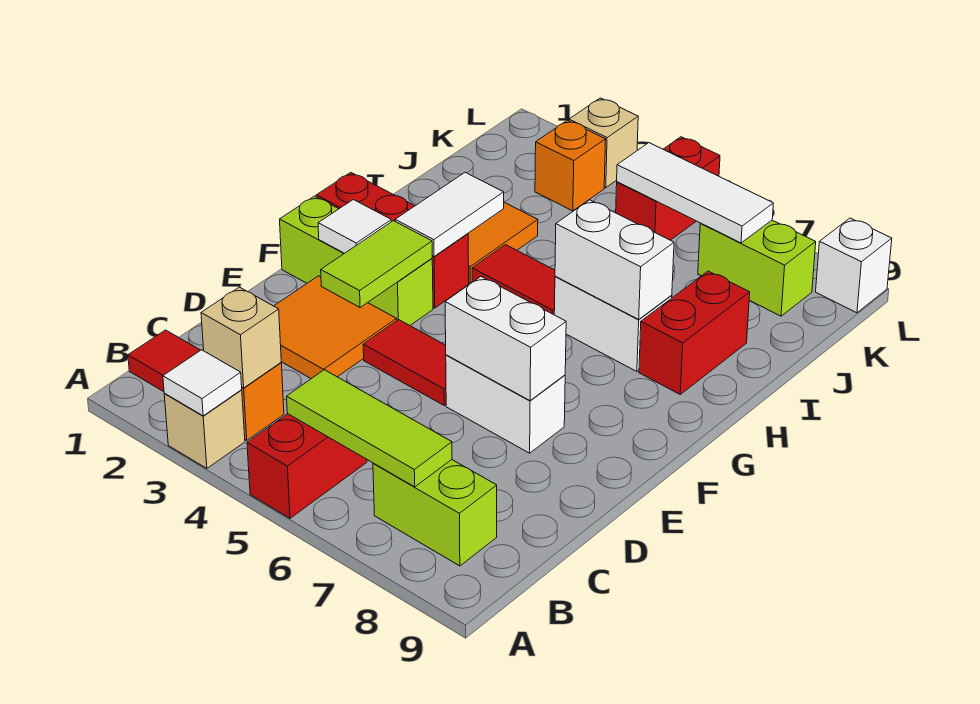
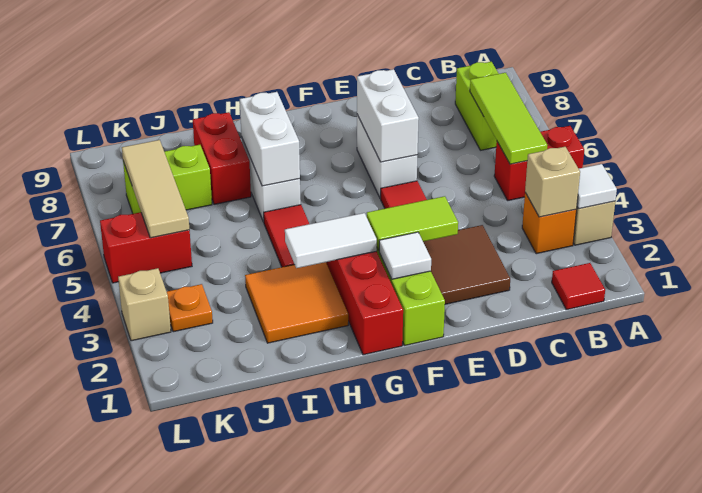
orange tile D2:E3 level 1 -> brown tile D2:E3 level 1
red brick H8:I8 level 1 -> red brick I7:I8 level 1
orange brick K3 level 1 -> orange plate K3 level 1
white tile K5:K7 level 2 -> tan tile K5:K7 level 2
lime brick K7:K8 level 1 -> lime brick J7:K7 level 1
white brick L9 level 1 -> none

